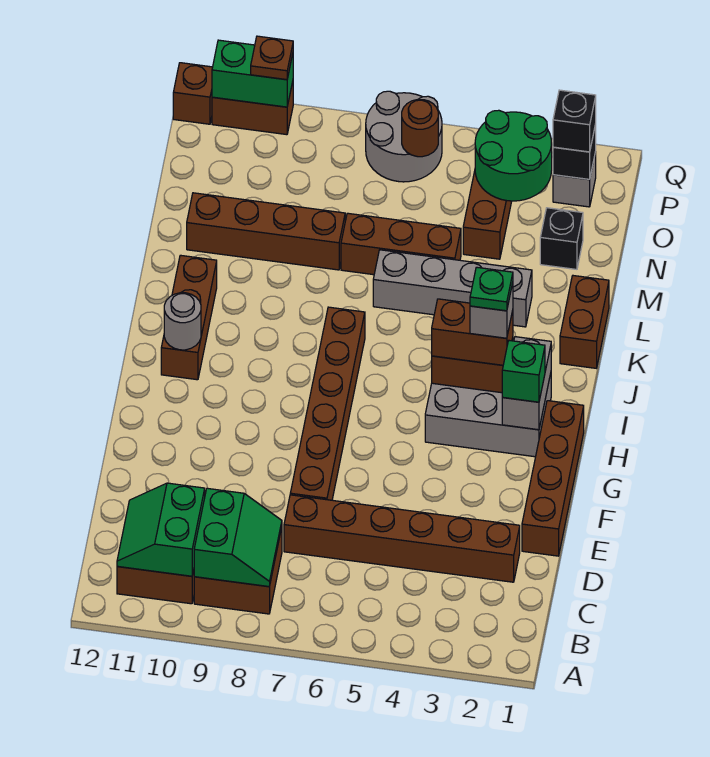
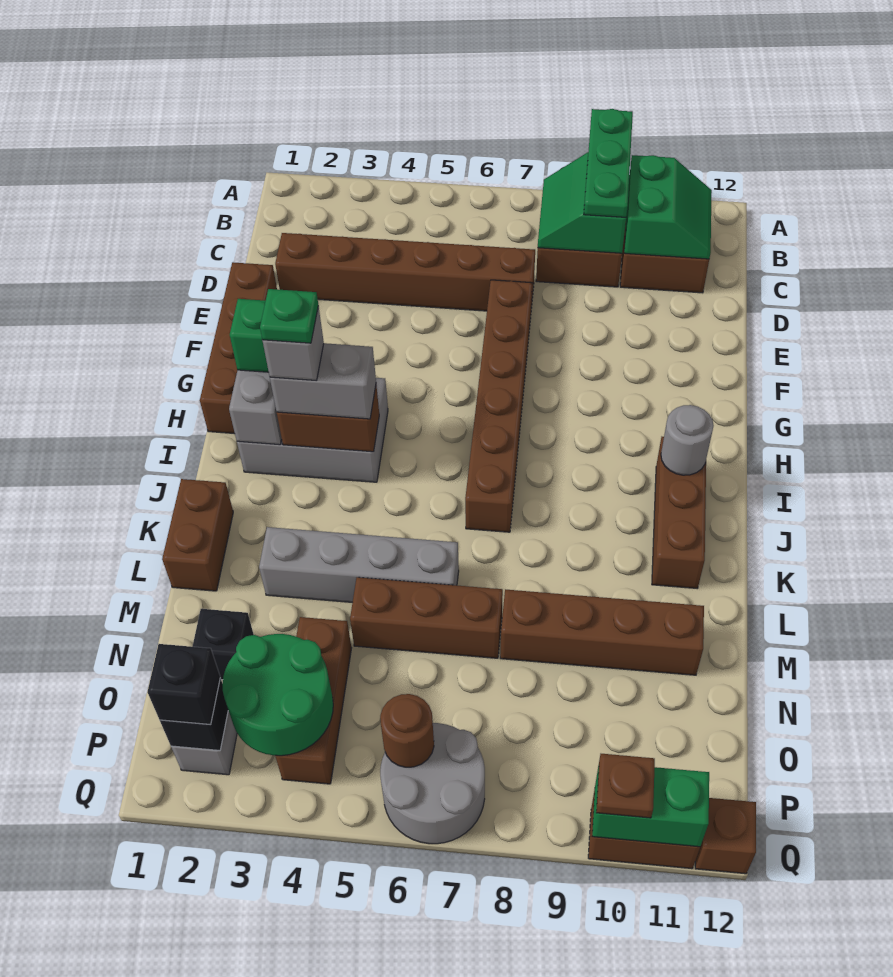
none -> green plate A9:C9 level 3
brown brick I3:I4 level 3 -> grey brick I3:I4 level 3

